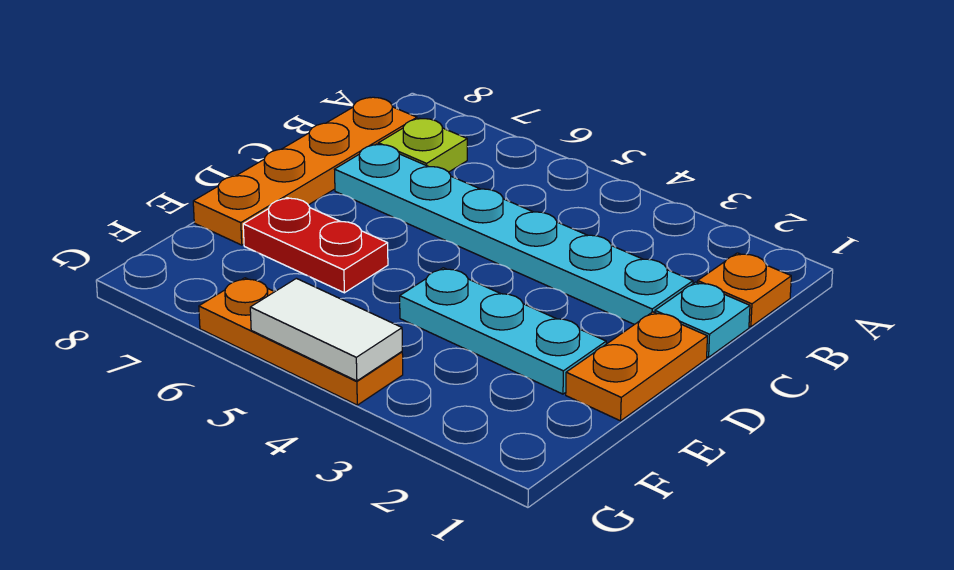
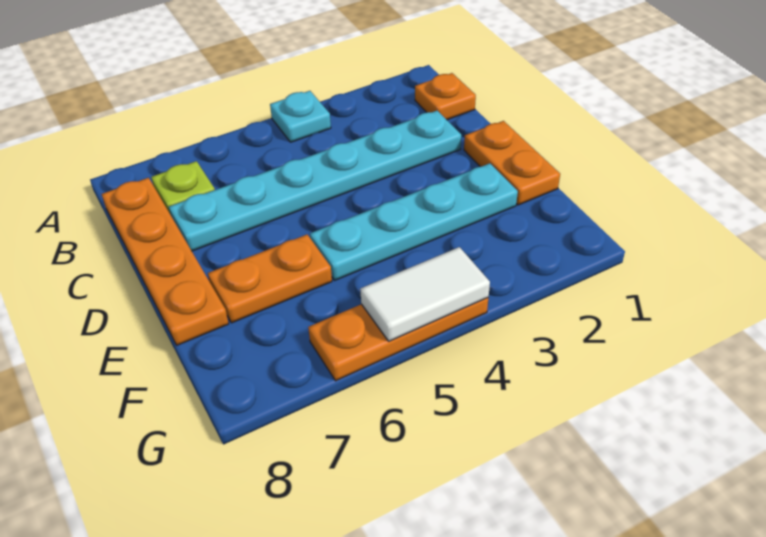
cyan plate C1 level 1 -> cyan plate A4 level 1
cyan plate E2:E4 level 1 -> cyan plate E2:E5 level 1
red plate E6:E7 level 1 -> orange plate E6:E7 level 1

